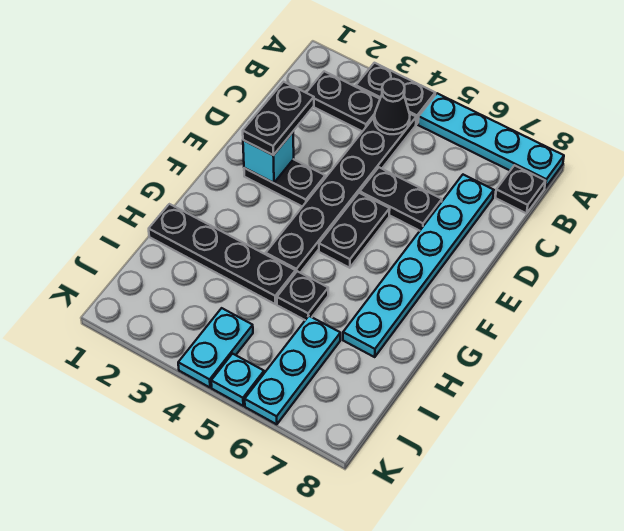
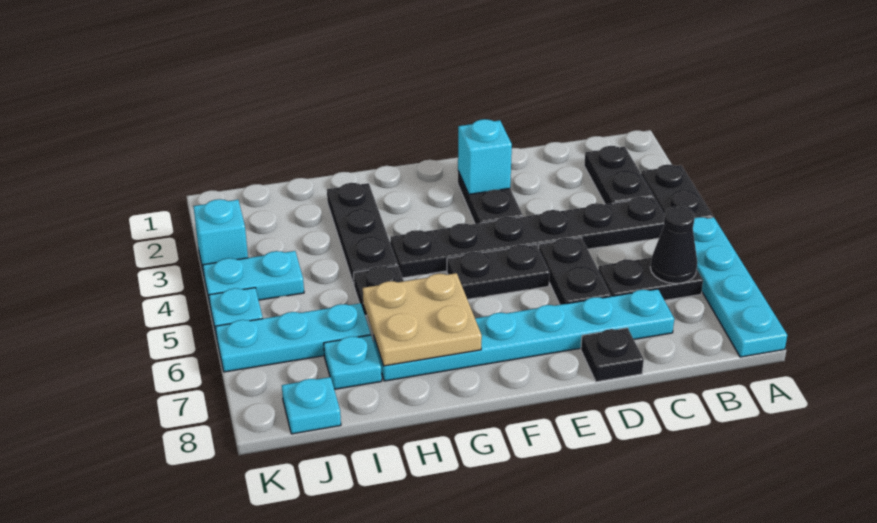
black cone B4 level 2 -> black cone B6 level 2
black plate B8 level 1 -> black plate D8 level 1
black plate D2:E2 level 3 -> black plate B6:C6 level 1
none -> tan plate G6:H7 level 2
black plate H1:H4 level 1 -> black plate H2:H4 level 1
none -> cyan plate I7 level 1
none -> cyan plate J8 level 1
none -> cyan brick K3 level 1

